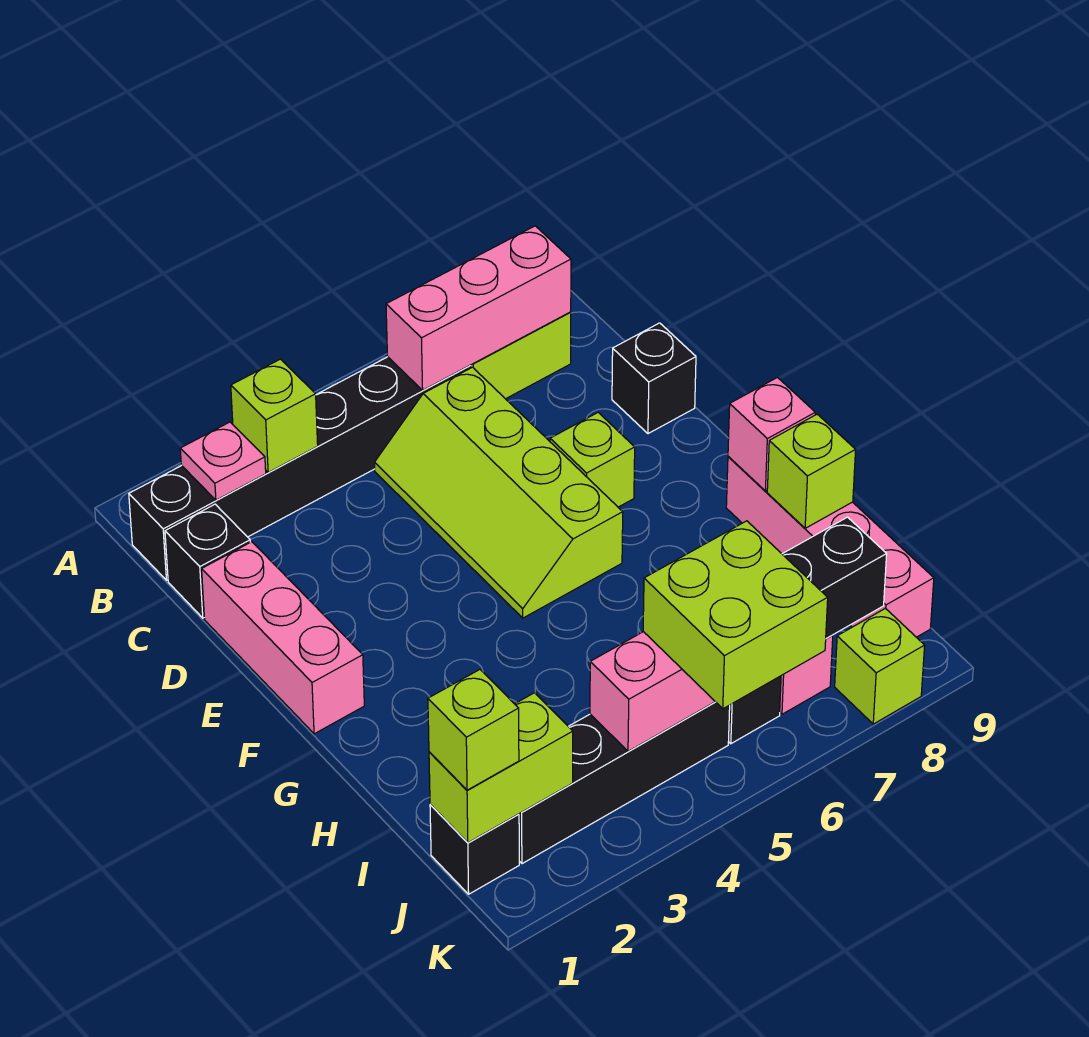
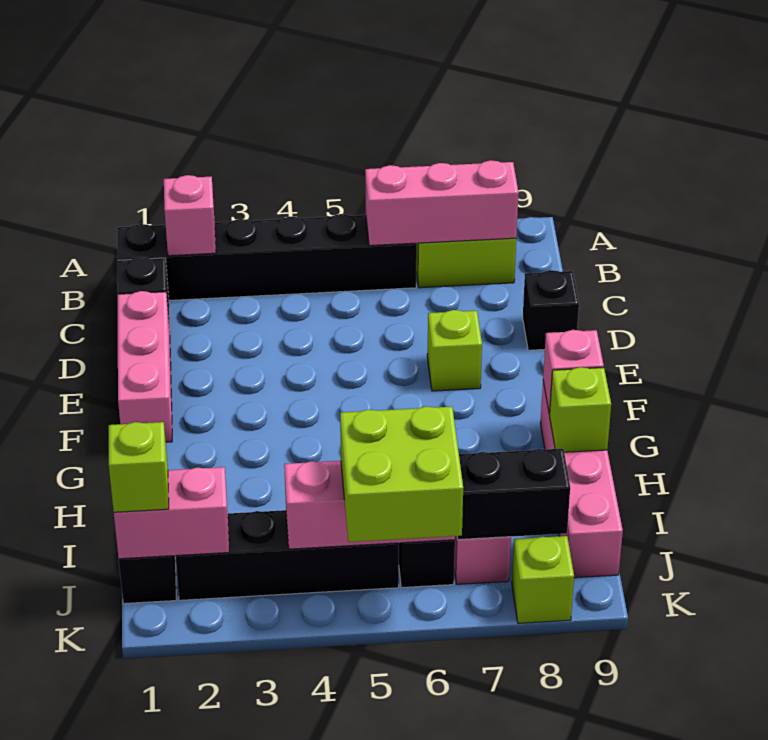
pink plate B2 level 2 -> pink brick B2 level 2
lime brick B3 level 2 -> none
lime slope C5:F6 level 1 top 6 -> none
lime brick J1:J2 level 2 -> pink brick J1:J2 level 2

